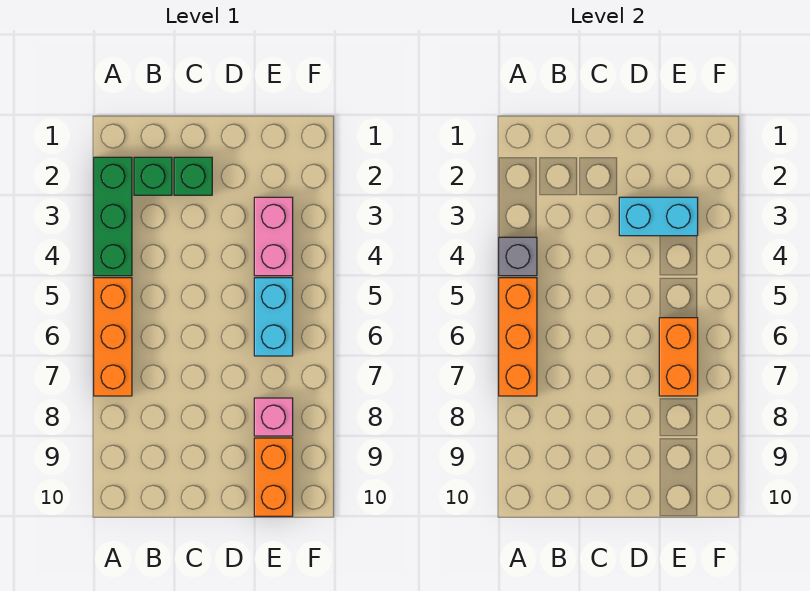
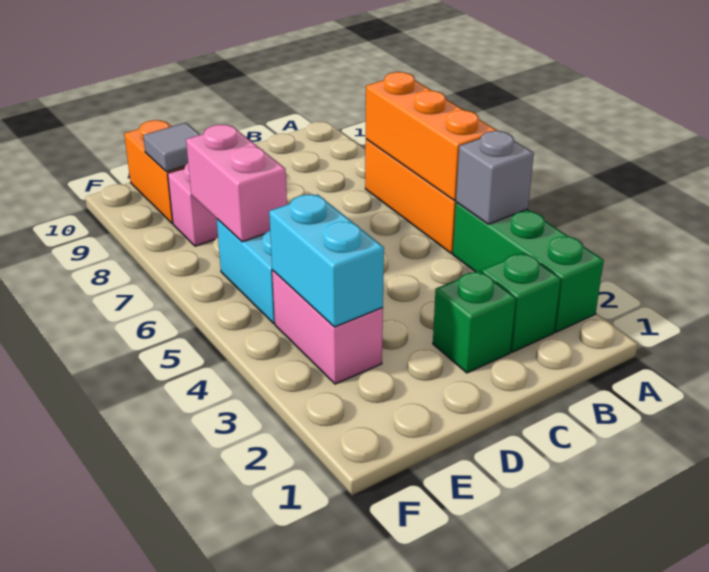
cyan brick D3:E3 level 2 -> cyan brick E3:E4 level 2
orange brick E6:E7 level 2 -> pink brick E6:E7 level 2
none -> grey tile E9 level 2

